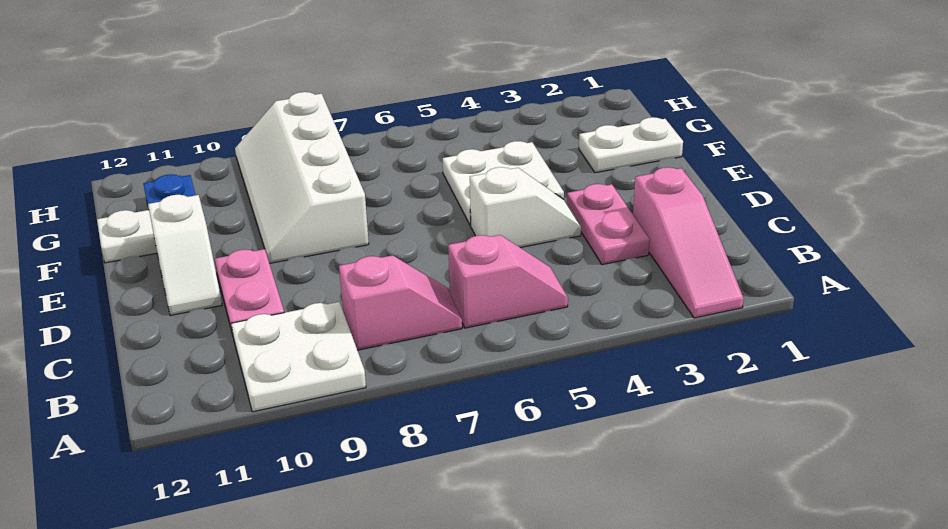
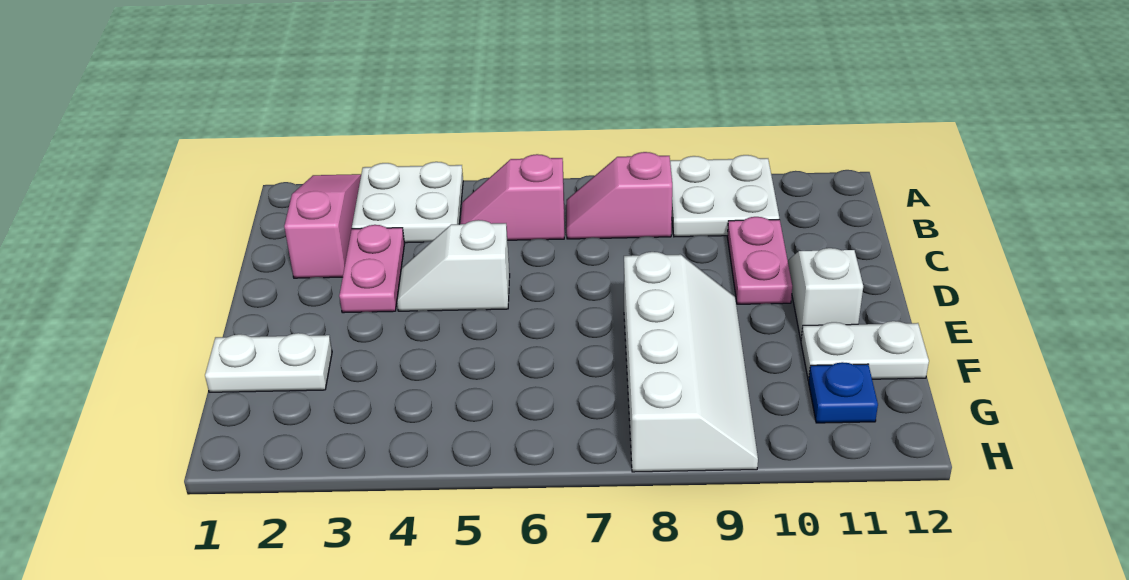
white plate E4:F5 level 1 -> white plate A3:B4 level 1

